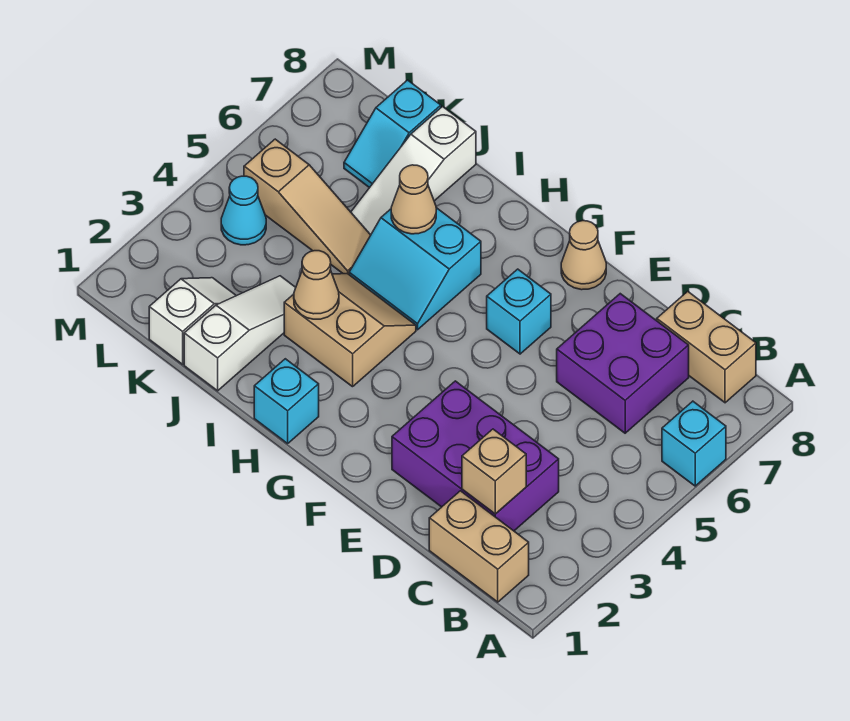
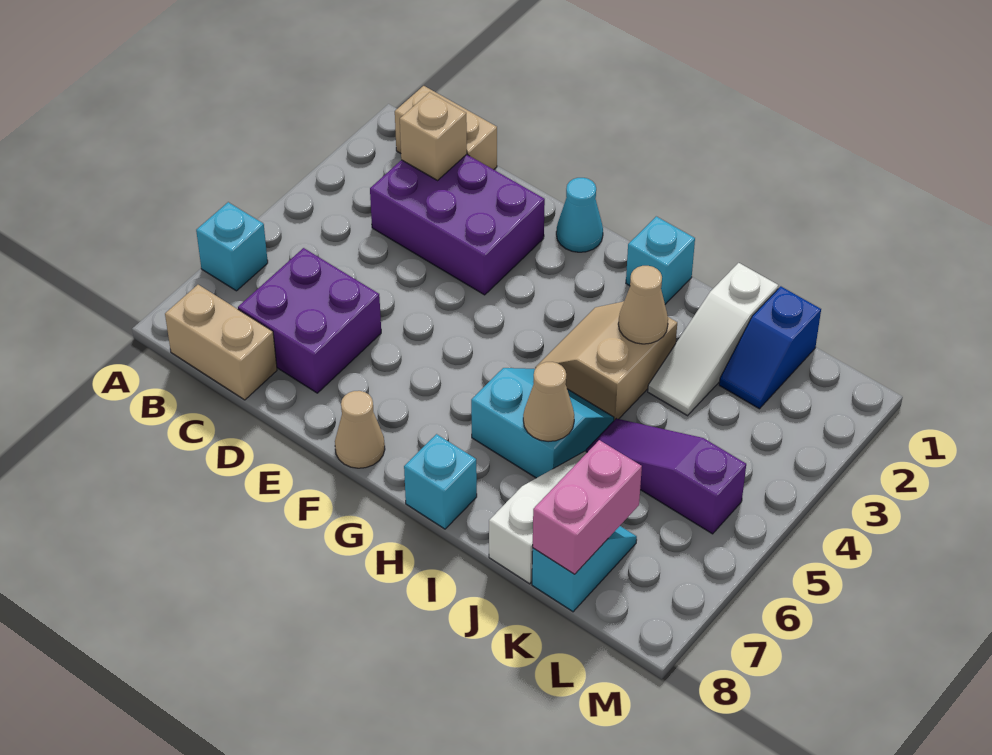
cyan brick F6 level 1 -> cyan brick H8 level 1
tan slope H3:I4 level 1 top 3 -> tan slope H3:I4 level 1 top I
tan slope J5:L5 level 1 top L -> purple slope J5:L5 level 1 top L
white slope K1:K2 level 1 top 1 -> blue slope K1:K2 level 1 top 1
none -> pink brick K7:K8 level 2
cyan cone L4 level 1 -> cyan cone F1 level 1

